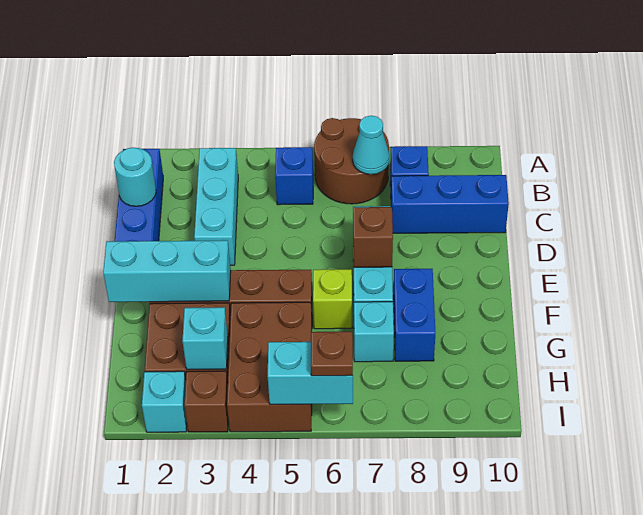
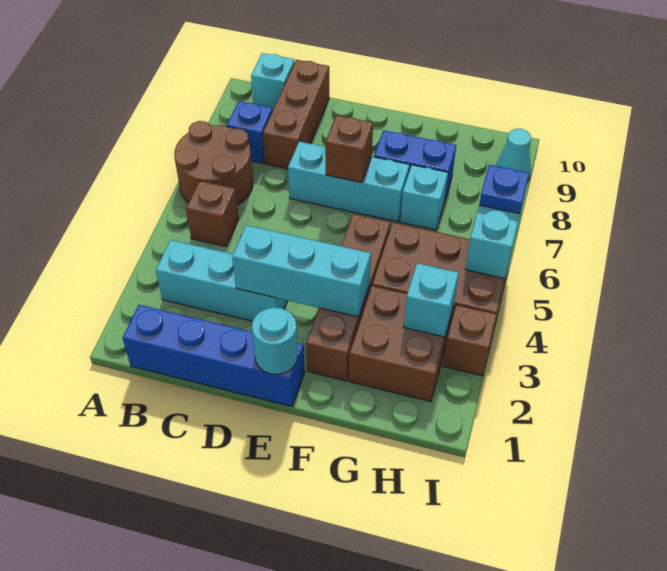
blue brick B5 level 1 -> brown brick B5 level 1
cyan cone B7 level 2 -> cyan cone I9 level 1
cyan round brick C1 level 2 -> cyan round brick E1 level 2
blue brick C8:C10 level 1 -> brown brick C8:C10 level 1
cyan brick F1:F3 level 2 -> cyan brick D3:F3 level 2
lime brick F6 level 1 -> none
cyan brick I2 level 1 -> cyan brick B10 level 1
brown plate I6 level 3 -> blue plate I6 level 3

